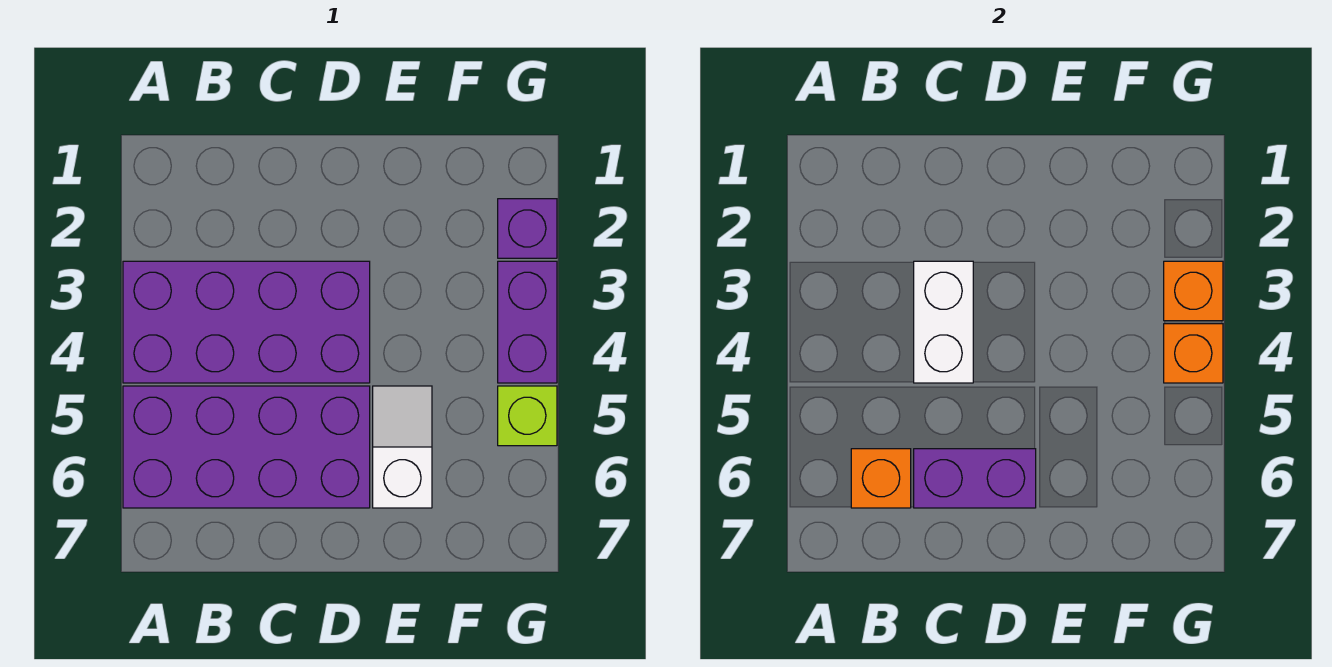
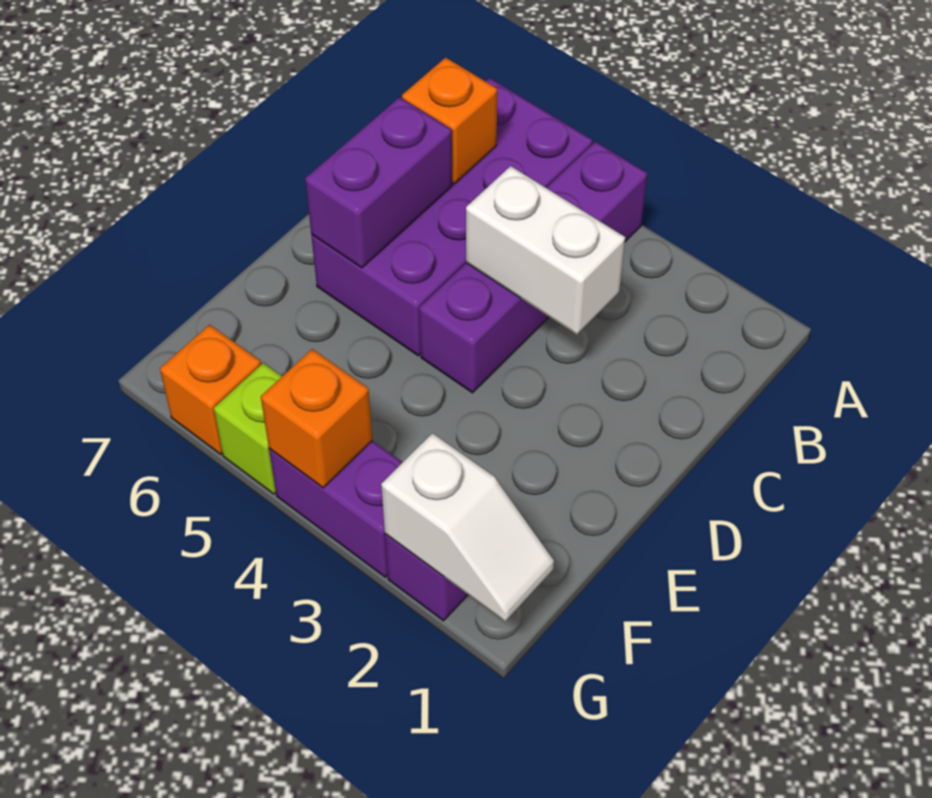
purple brick A3:D4 level 1 -> purple brick A4:D4 level 1
white slope E5:E6 level 1 top 6 -> white slope G1:G2 level 2 top 2
orange brick G3 level 2 -> orange brick G6 level 1

